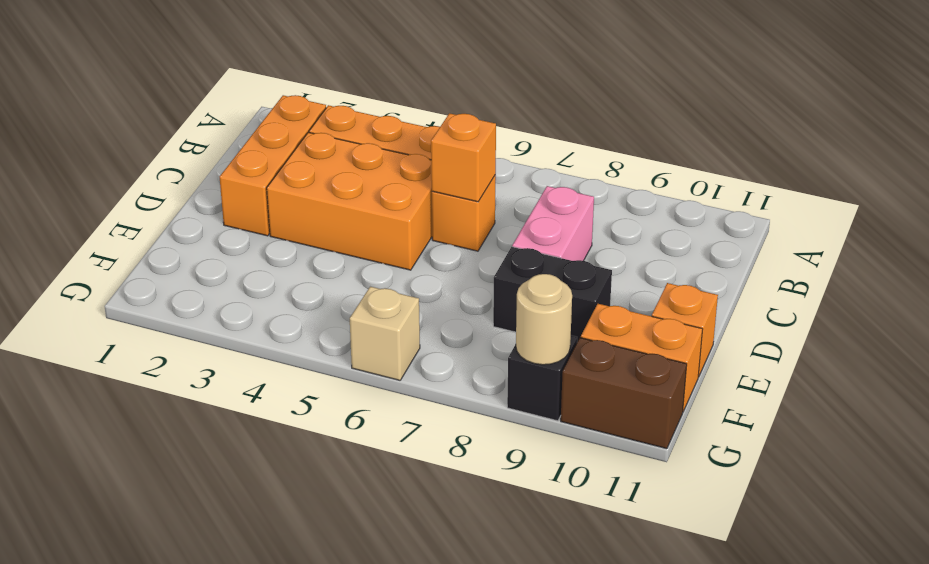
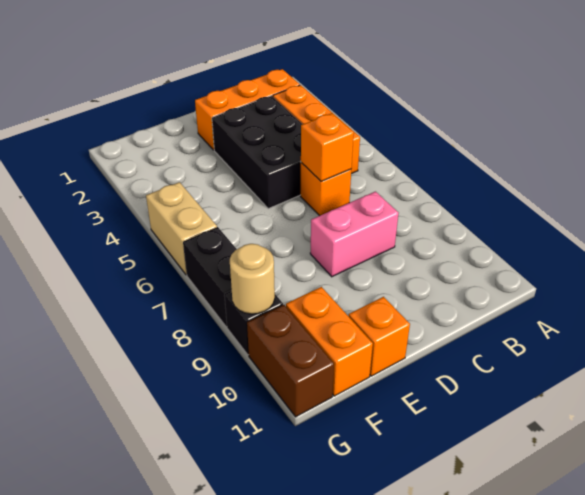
orange brick C3:D5 level 1 -> black brick C3:D5 level 1
black brick E8:E9 level 1 -> black brick G7:G8 level 1
tan brick G6 level 1 -> tan brick G5:G6 level 1

